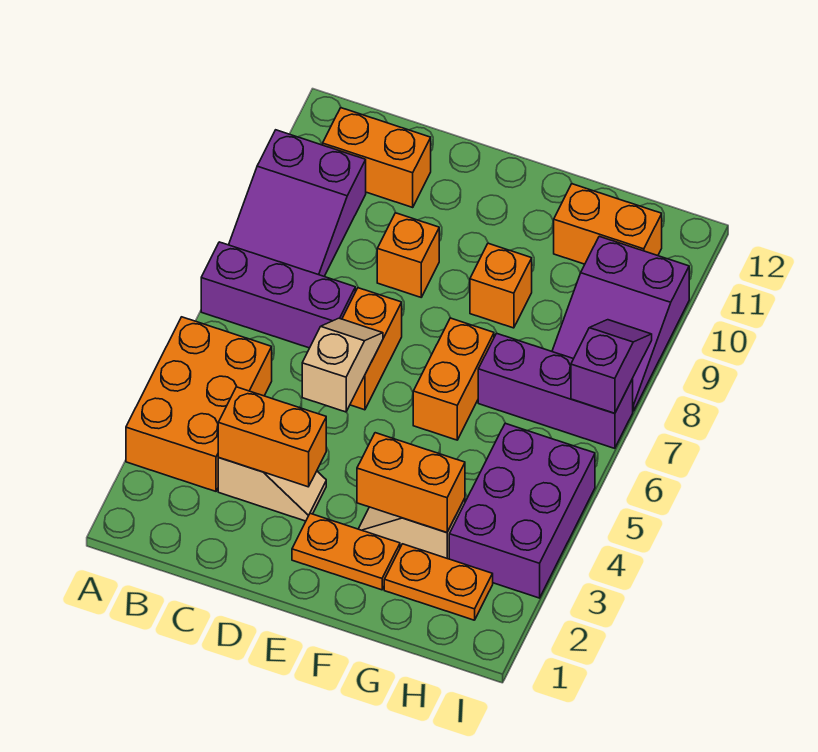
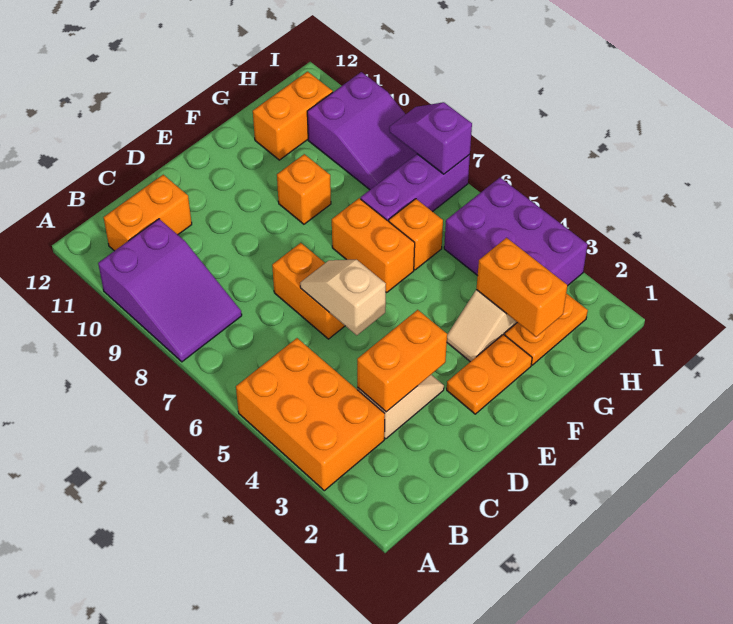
purple brick A7:C7 level 1 -> none
orange brick D9 level 1 -> orange brick G6 level 1
orange brick F3:G3 level 2 -> orange brick G2:G3 level 2

